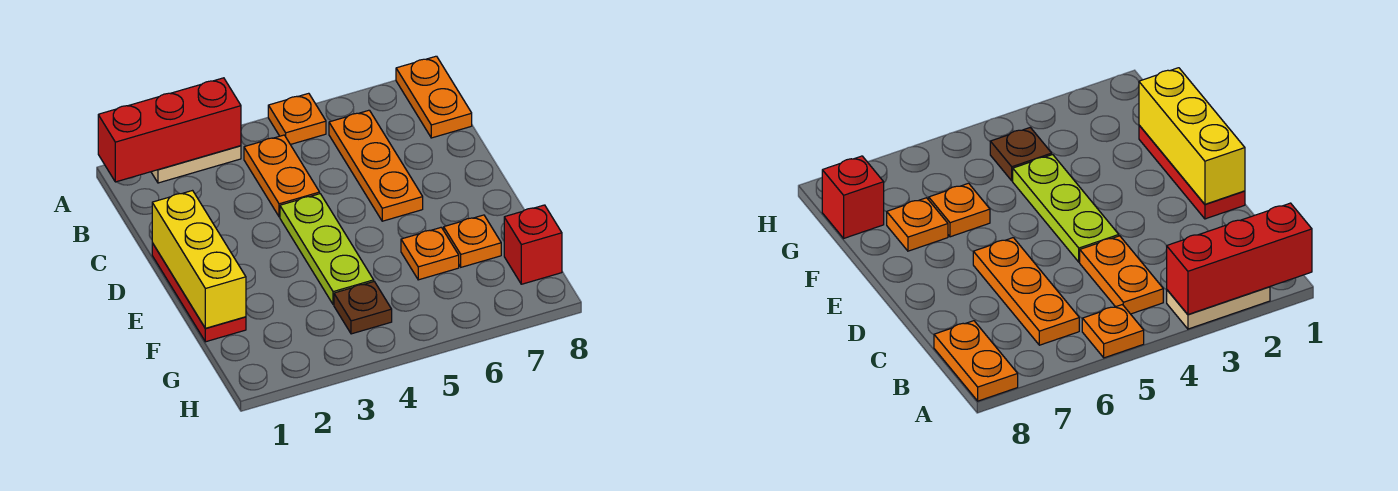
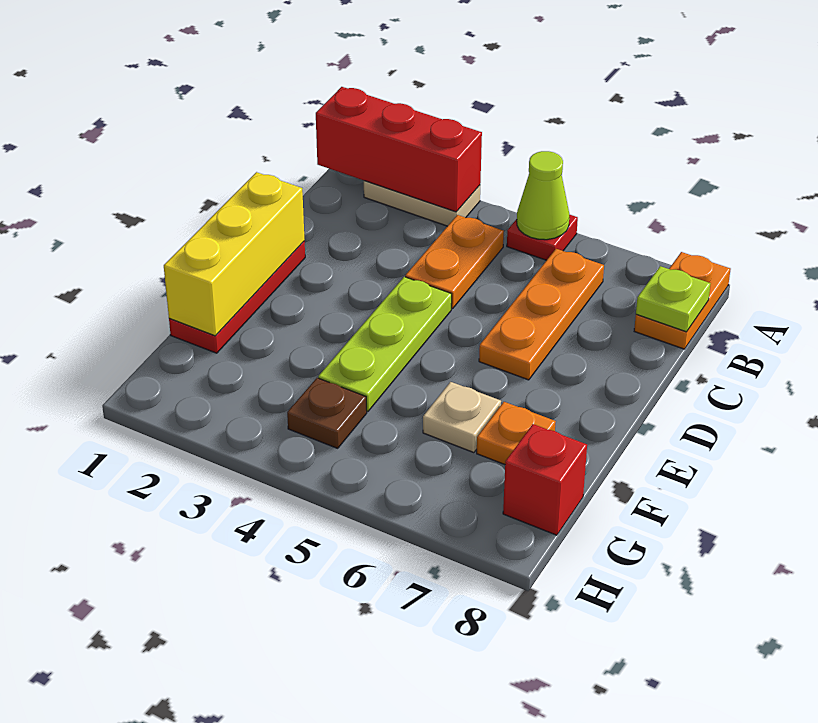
orange plate A5 level 1 -> red plate A5 level 1
none -> lime cone A5 level 2
none -> lime plate B8 level 2
orange plate F6 level 1 -> tan plate F6 level 1

